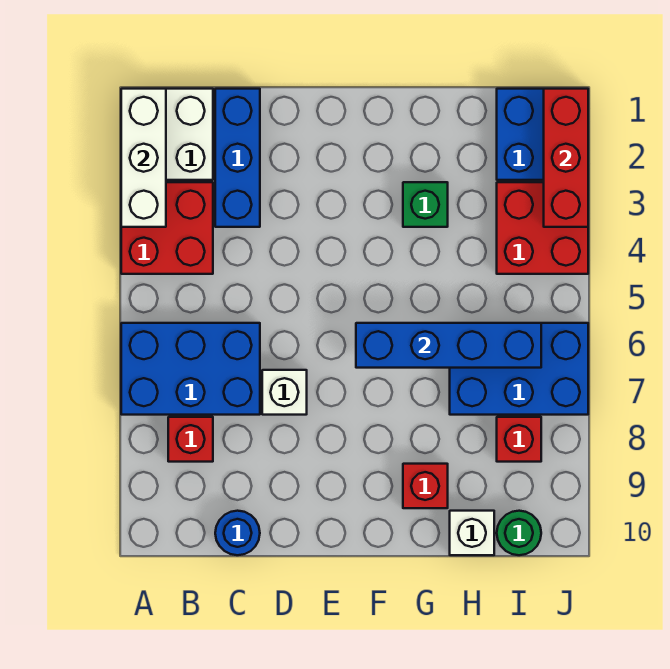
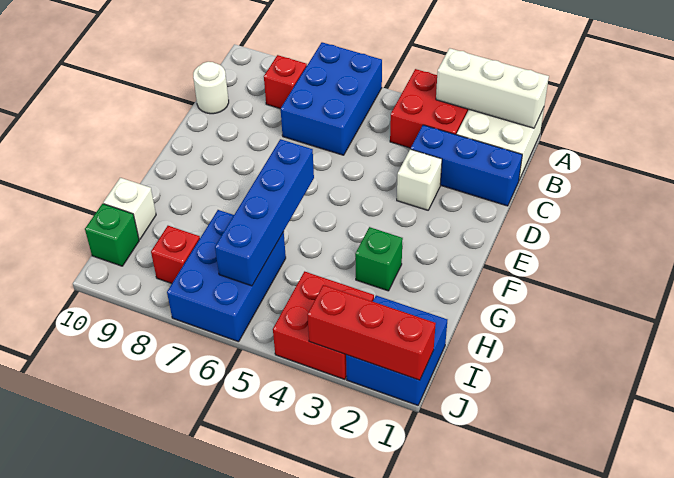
blue round brick C10 level 1 -> white round brick C10 level 1
white brick D7 level 1 -> white brick D3 level 1
red brick G9 level 1 -> none
green round brick I10 level 1 -> green brick I10 level 1

